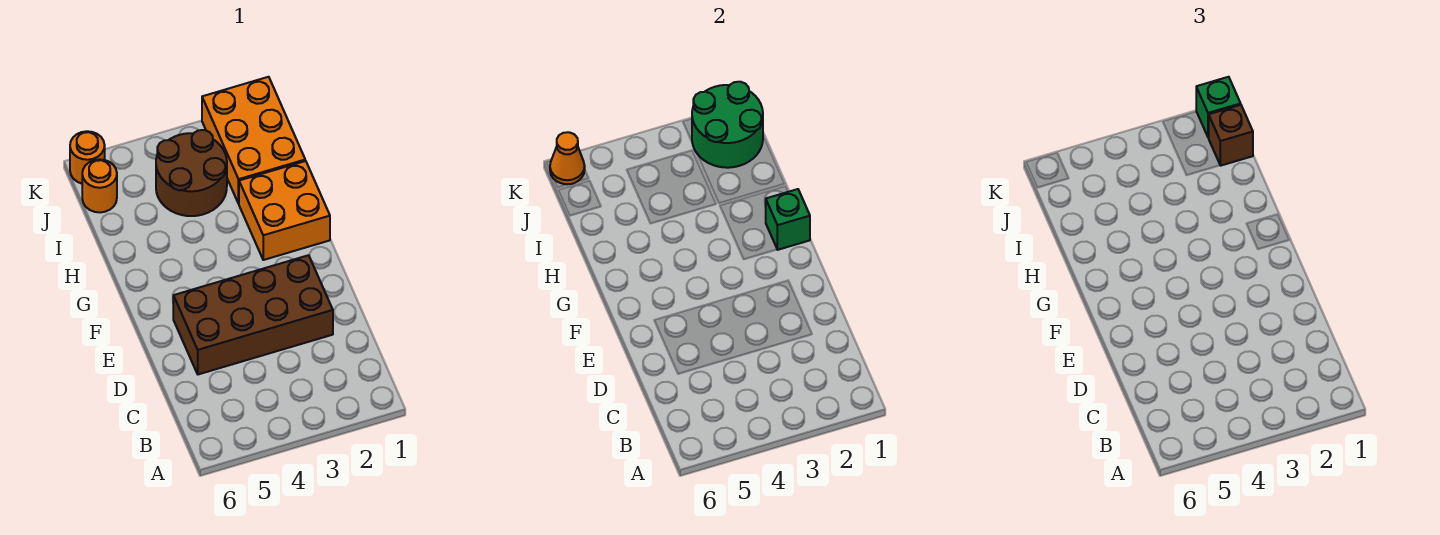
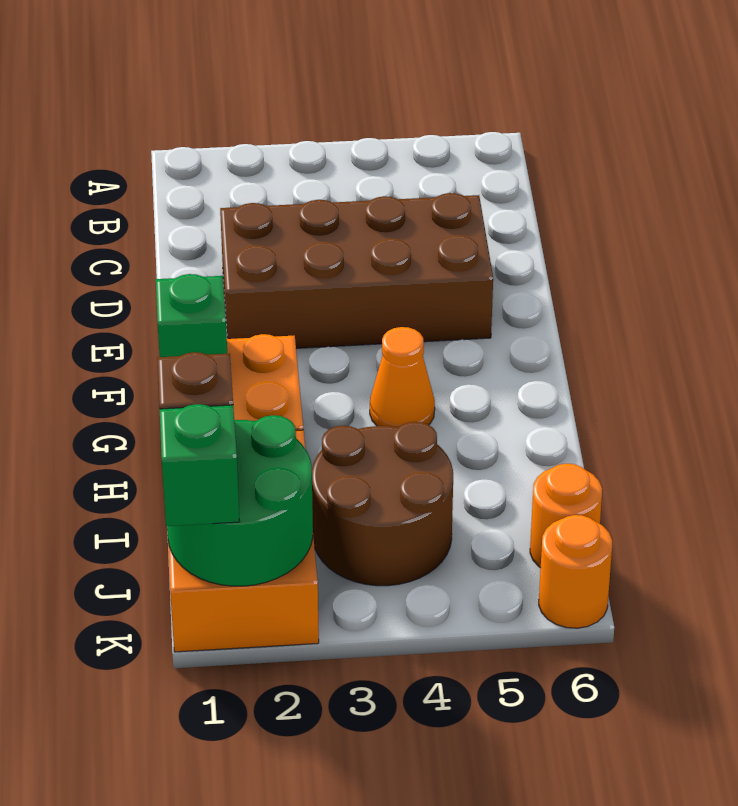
orange cone K6 level 2 -> orange cone G4 level 1

